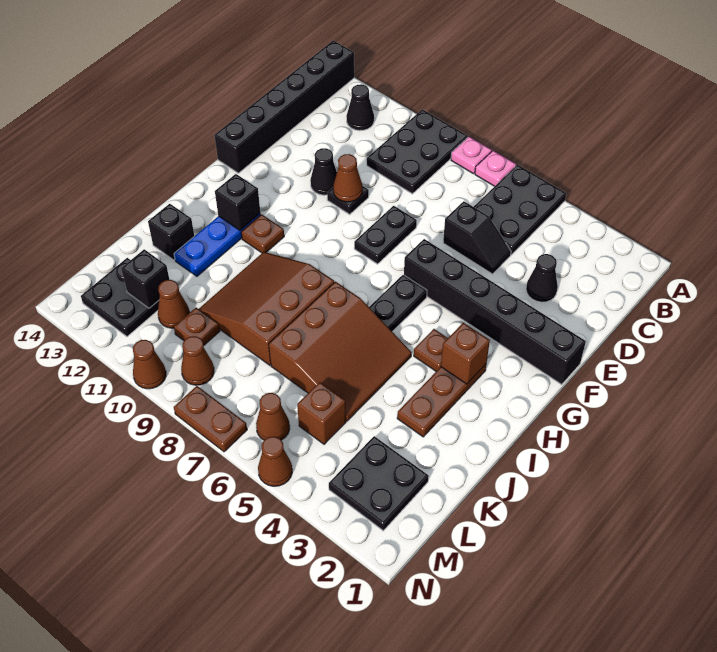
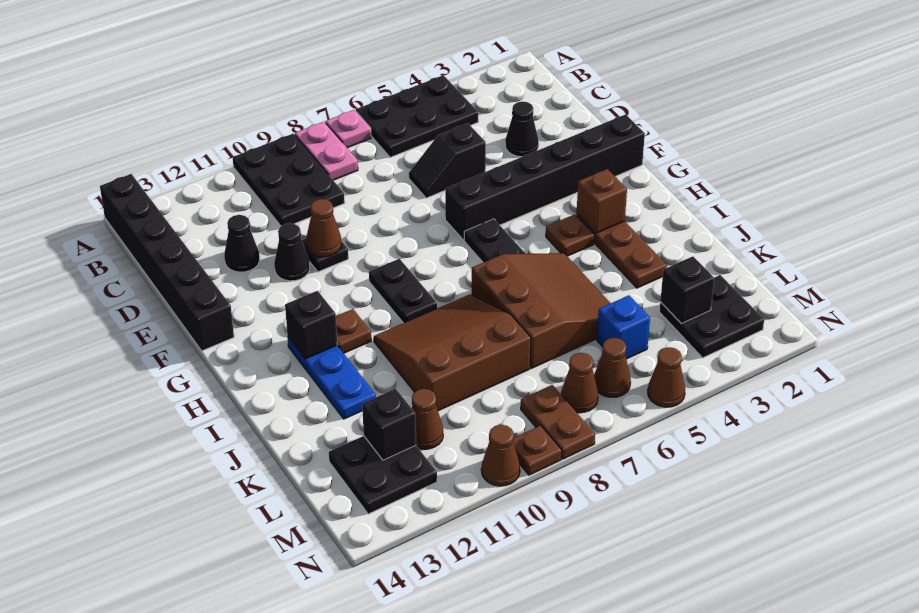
black plate A5:C6 level 1 -> black plate A4:B6 level 1
pink plate A8 level 1 -> pink plate A8:B8 level 1
black cone B12 level 1 -> black cone D12 level 1
black slope D5:D6 level 1 top 6 -> black slope D5:D6 level 1 top 5
black plate E8:F8 level 1 -> black plate G9:H9 level 1
brown slope I8:K10 level 1 top 8 -> brown slope I8:K10 level 1 top K
black brick J13 level 1 -> black brick L3 level 2
brown brick L5 level 1 -> blue brick L5 level 1
brown plate L10 level 1 -> brown plate N9 level 1
brown cone M9 level 1 -> brown cone M7 level 1
brown plate N7:N8 level 1 -> brown plate M8:N8 level 1

